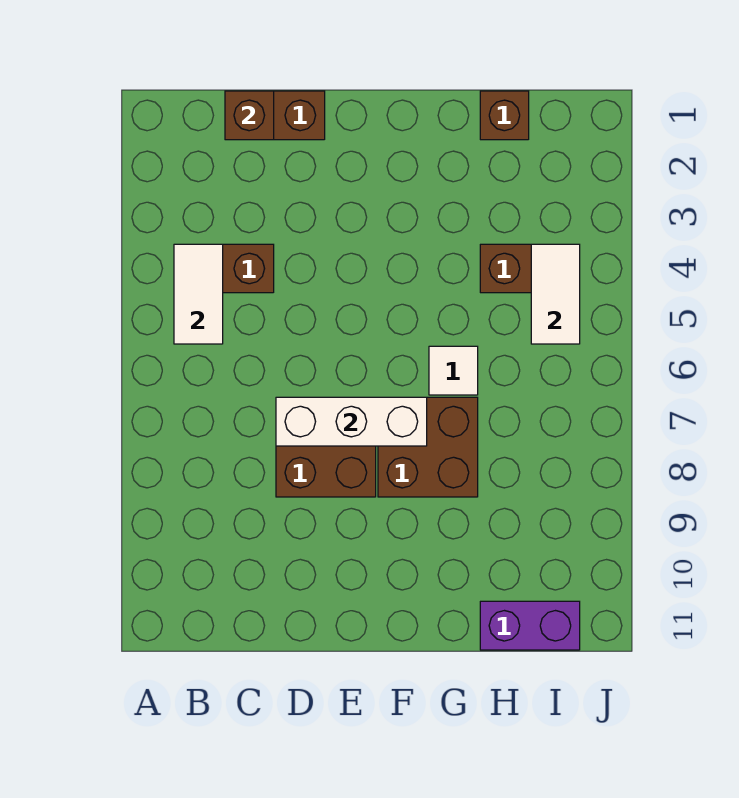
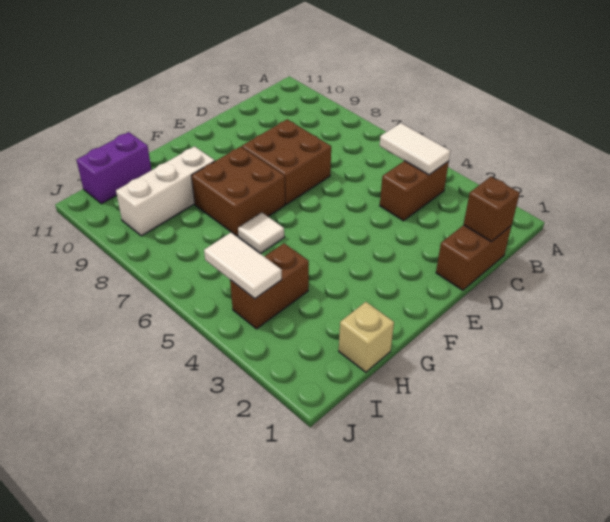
white brick D7:F7 level 2 -> white brick G9:I9 level 1
brown brick H1 level 1 -> tan brick H1 level 1

